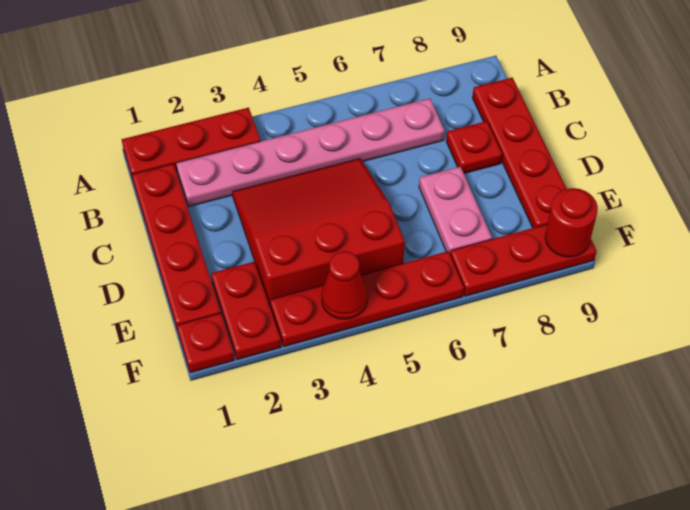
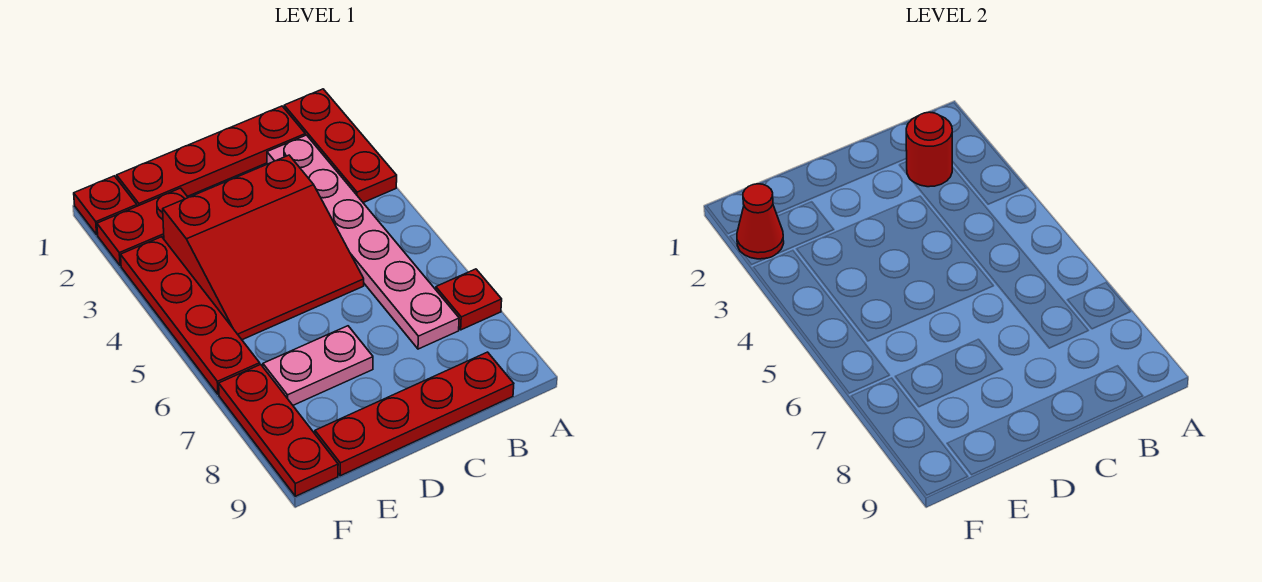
red slope C3:E5 level 1 top E -> red slope C3:E5 level 1 top 3
red plate C8 level 1 -> red plate A7 level 1
red cone F4 level 2 -> red cone F2 level 2
red round brick F9 level 2 -> red round brick B2 level 2

